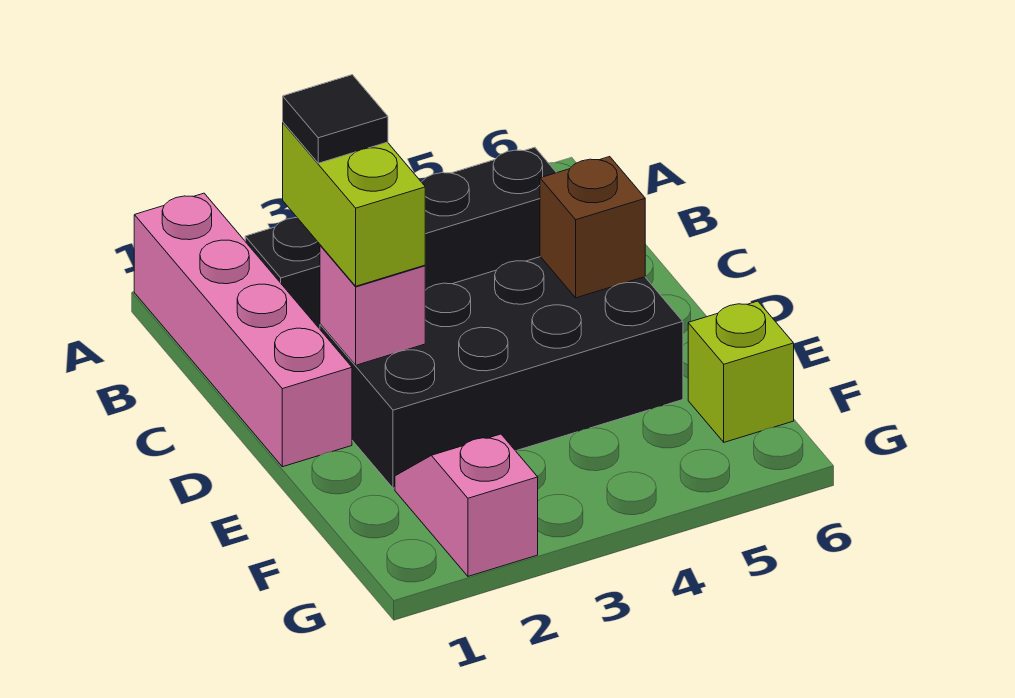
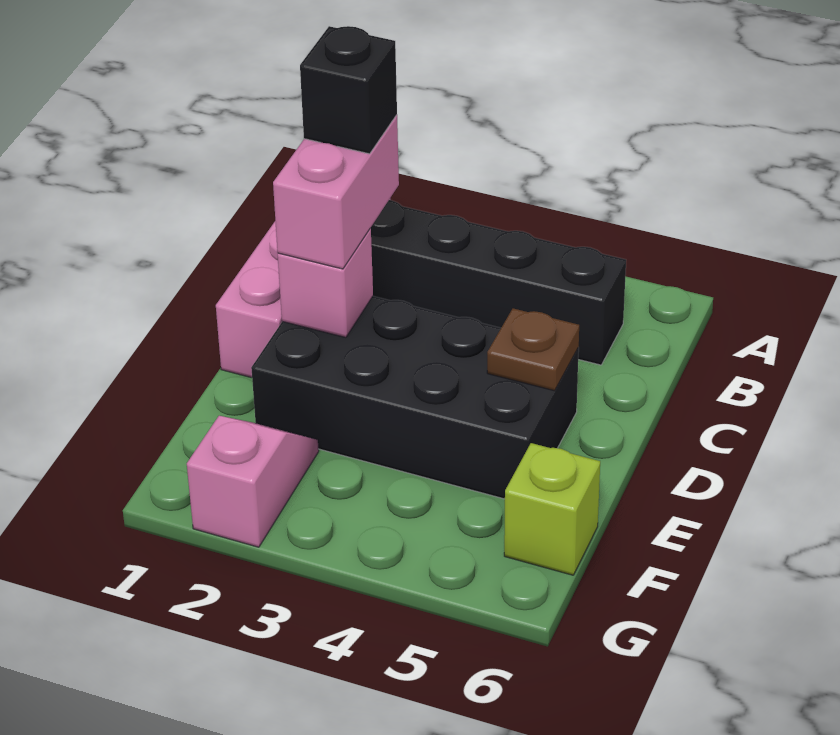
lime brick C2:D2 level 3 -> pink brick C2:D2 level 3
black tile C2 level 4 -> black brick C2 level 4
brown brick D5 level 2 -> brown plate D5 level 2

